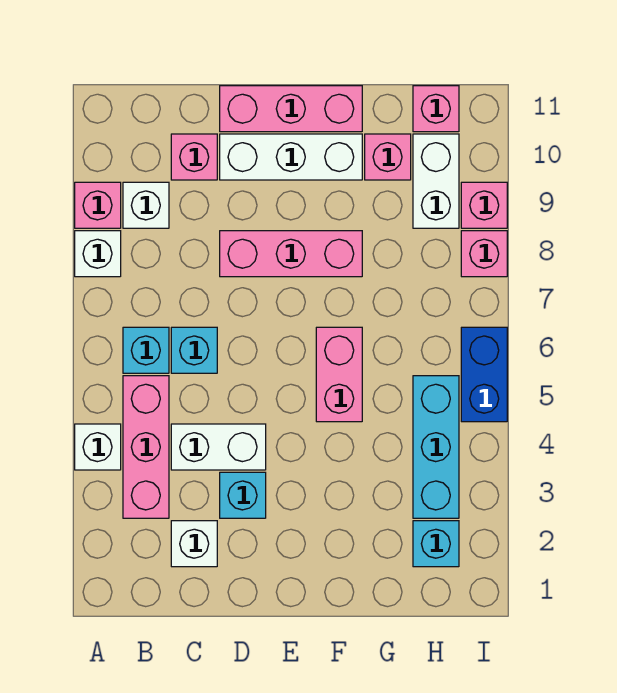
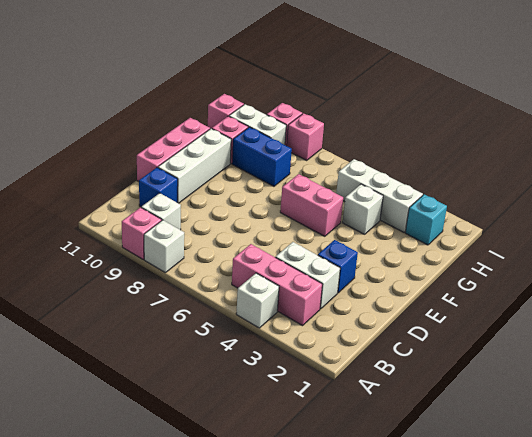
cyan brick B6 level 1 -> none
white brick C2 level 1 -> white brick G4 level 1
white brick C4:D4 level 1 -> white brick C3:C4 level 1
cyan brick C6 level 1 -> none
pink brick C10 level 1 -> blue brick C10 level 1
cyan brick D3 level 1 -> blue brick D3 level 1
pink brick D8:F8 level 1 -> none
cyan brick H3:H5 level 1 -> white brick H3:H5 level 1
blue brick I5:I6 level 1 -> blue brick G8:G9 level 1

